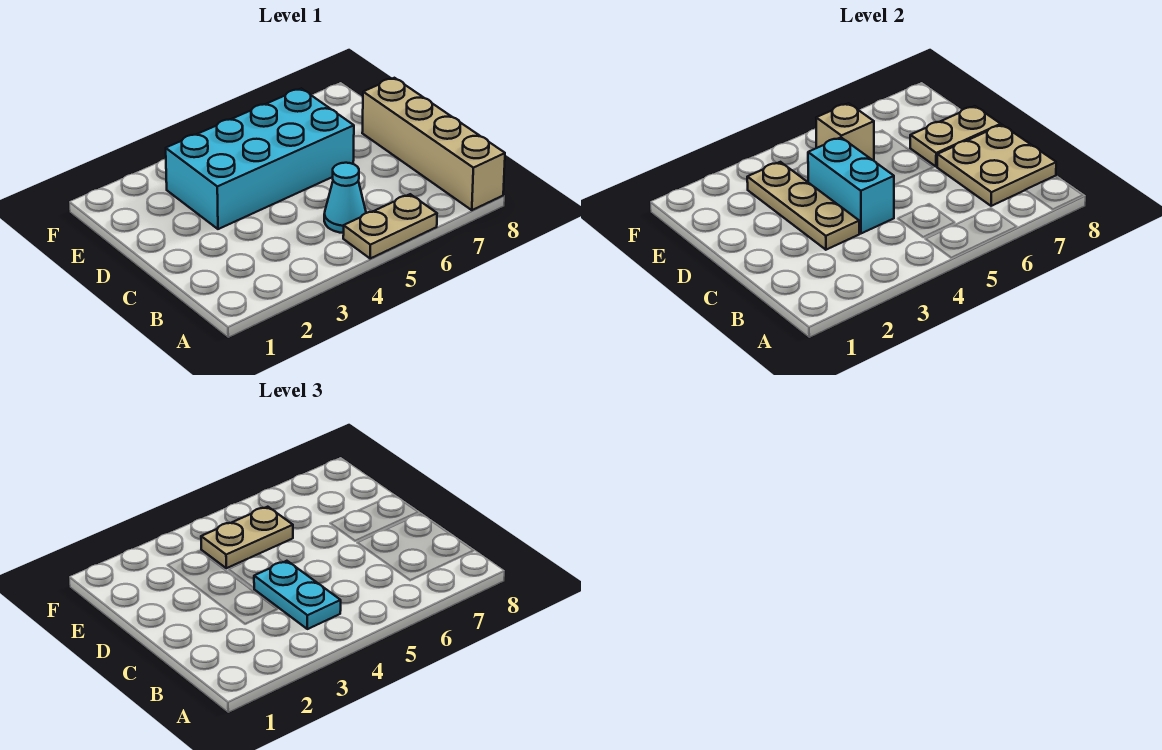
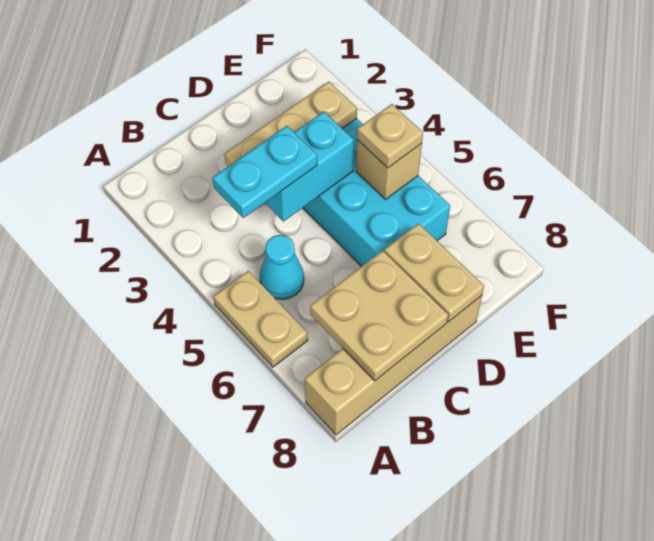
tan plate E4:E5 level 3 -> tan plate E5 level 3

